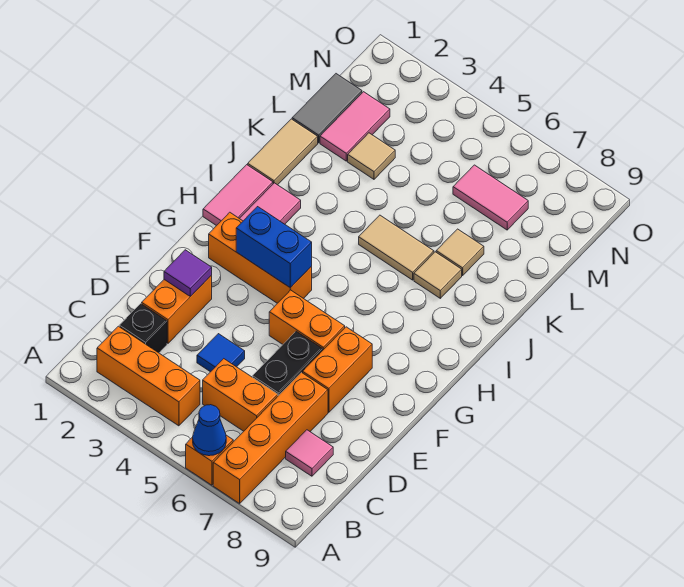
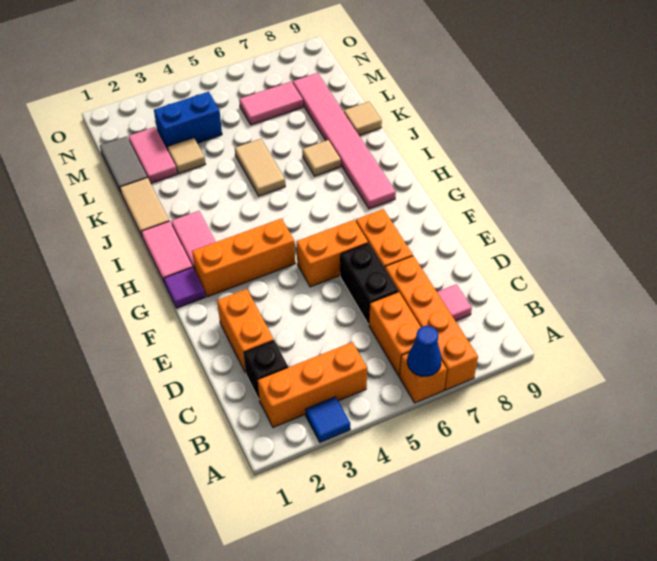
orange brick C5:C6 level 1 -> orange brick B6:C6 level 1
blue tile D4 level 1 -> blue tile A3 level 1
purple tile E2 level 2 -> purple tile G1 level 1
blue brick G3:G4 level 2 -> blue brick M3:M4 level 1
none -> pink tile H8:M8 level 1
tan tile J5:J6 level 1 -> tan tile J5:K5 level 1
tan tile K7 level 1 -> tan tile K9 level 1

